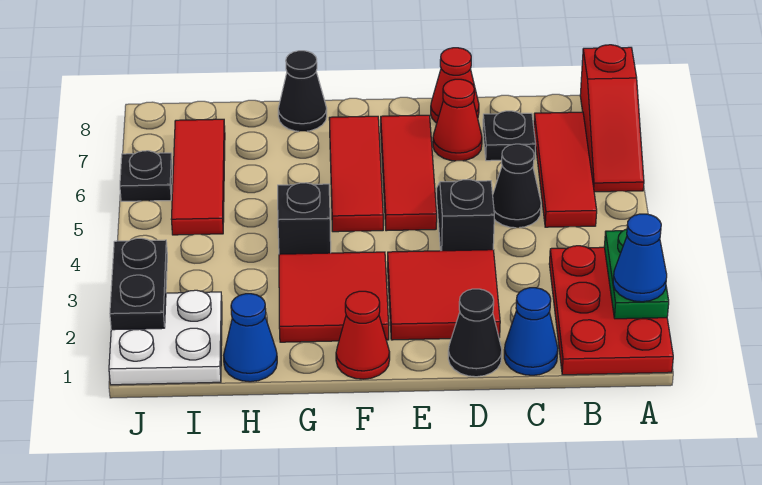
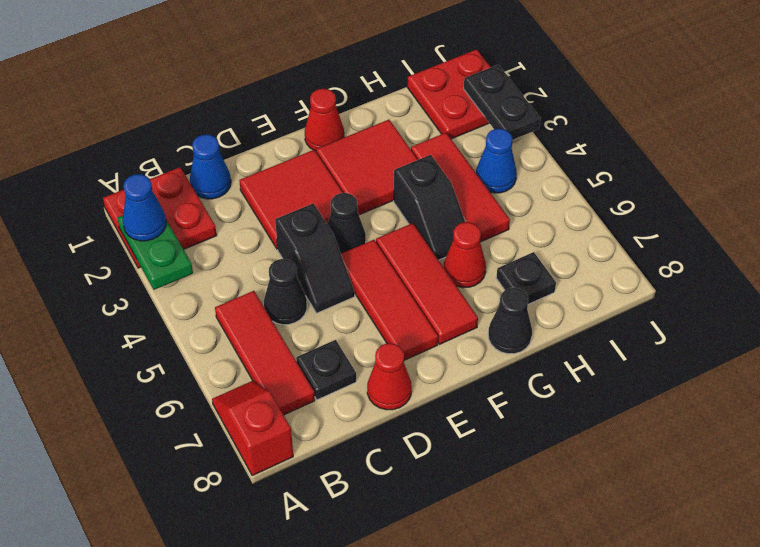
red plate A1:B3 level 1 -> red plate A1:B2 level 1
red slope A6:A8 level 1 top 8 -> red slope A7:A8 level 1 top 8
black cone D1 level 1 -> black cone E4 level 1
red cone D7 level 1 -> red cone G6 level 1
blue cone H1 level 1 -> blue cone I4 level 1
white plate I1:J2 level 1 -> red plate I1:J2 level 1
red tile I5:I7 level 1 -> red tile H3:H5 level 1
black plate J6 level 1 -> black plate H7 level 1

